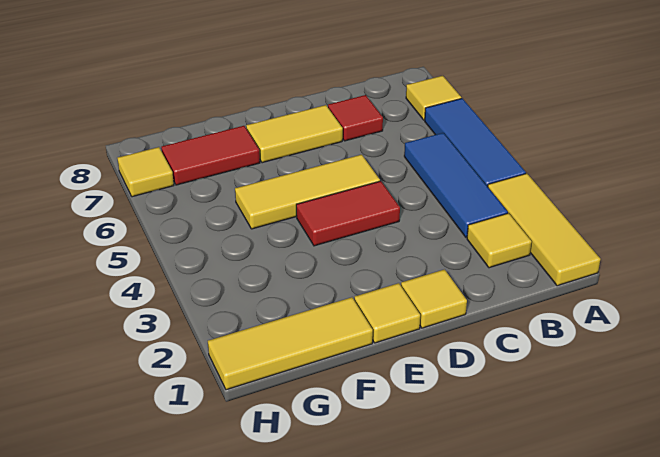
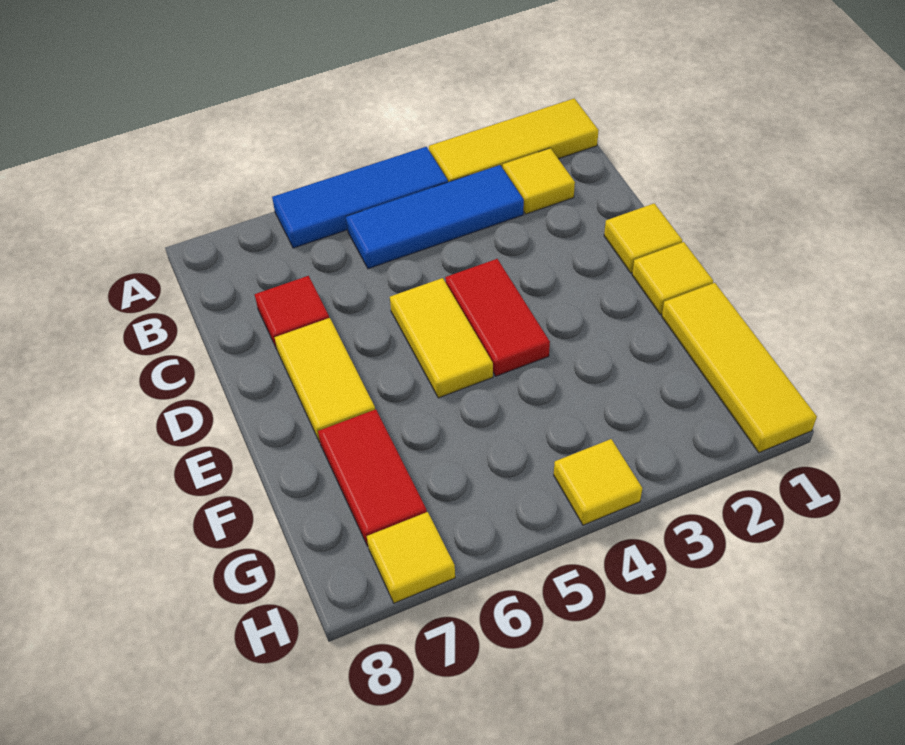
yellow tile A7 level 1 -> yellow tile H4 level 1
yellow tile D5:F5 level 1 -> yellow tile D5:E5 level 1

